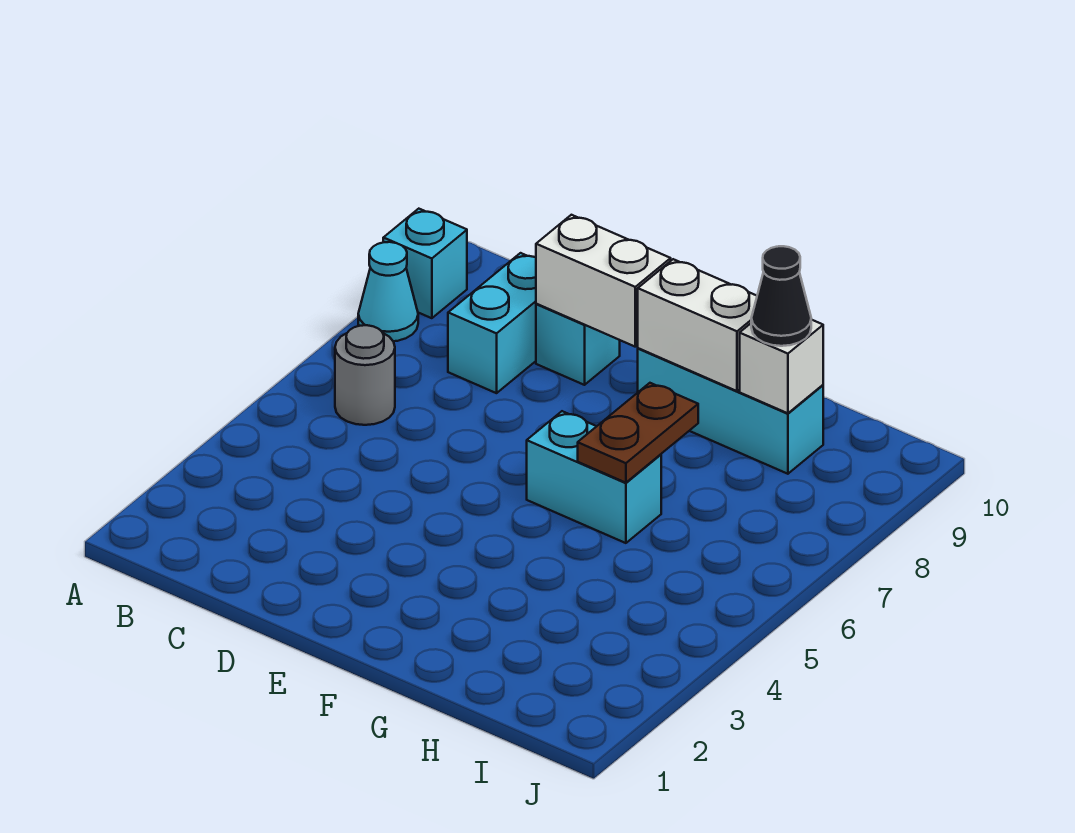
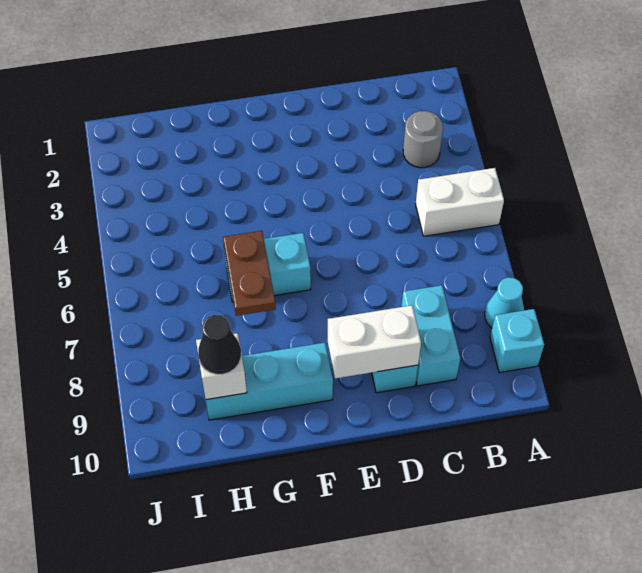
grey round brick B6 level 1 -> grey round brick B3 level 1
white brick F9:G9 level 2 -> white brick A5:B5 level 1

